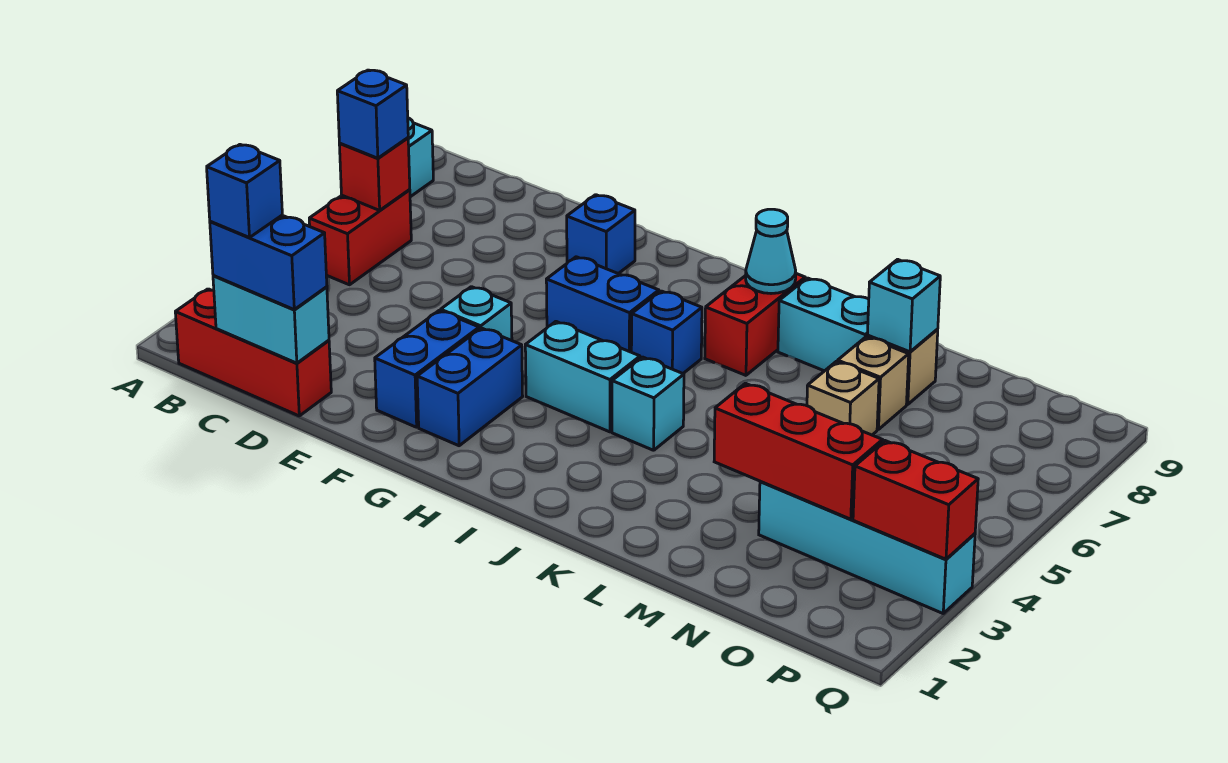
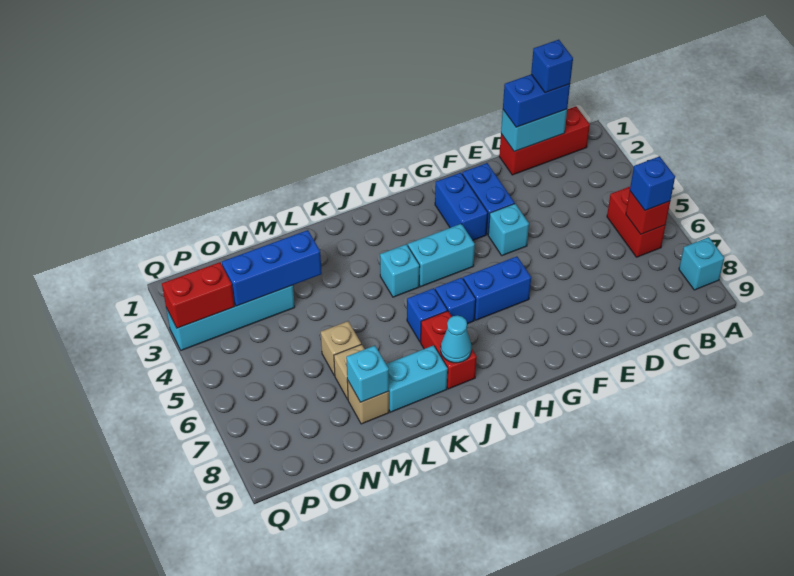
blue brick F8 level 1 -> blue brick J6 level 1
red brick M3:O3 level 2 -> blue brick M3:O3 level 2

